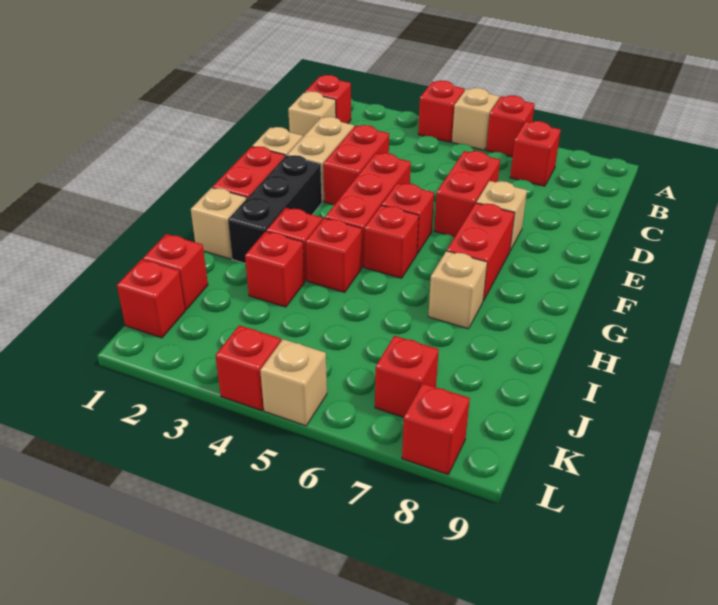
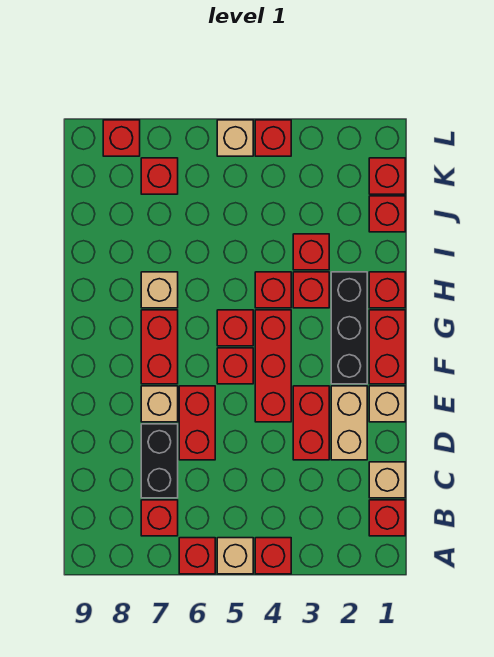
none -> black brick C7:D7 level 1
tan brick H1 level 1 -> red brick H1 level 1

